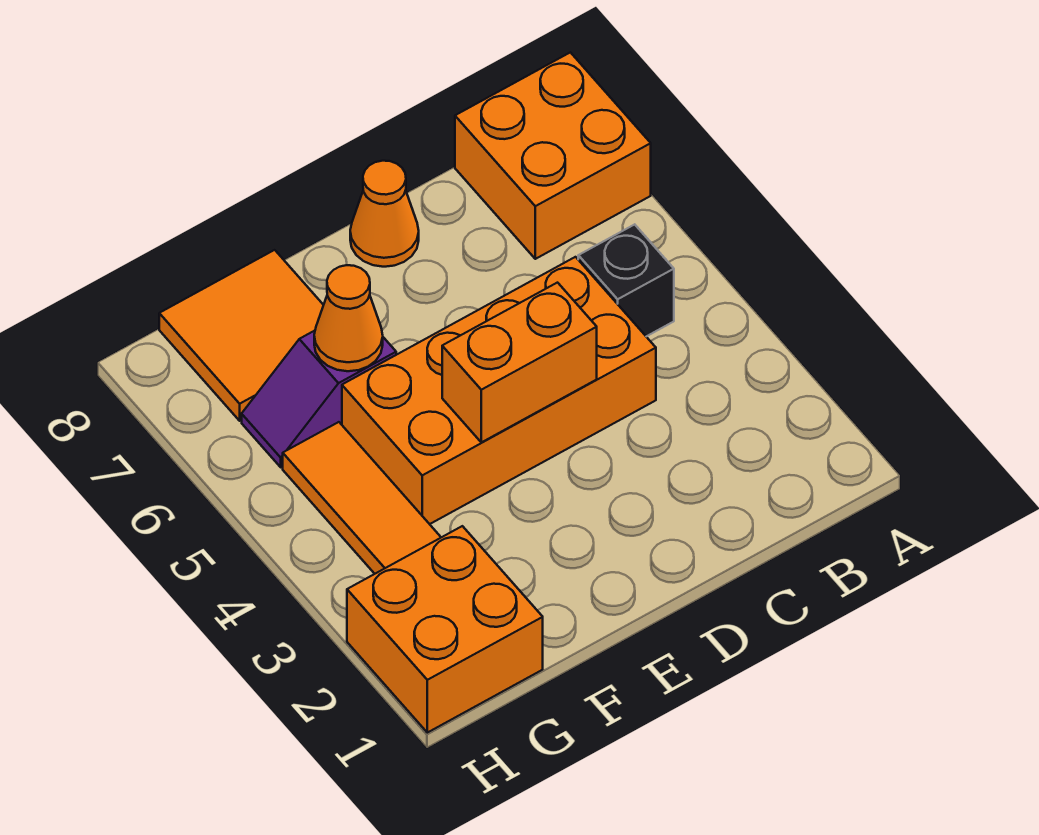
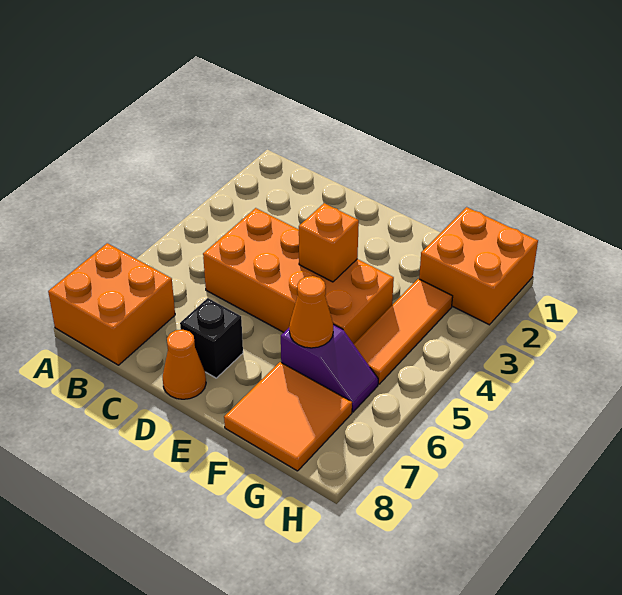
black brick B5 level 1 -> black brick D7 level 1
orange brick D4:E4 level 2 -> orange brick E4 level 2

